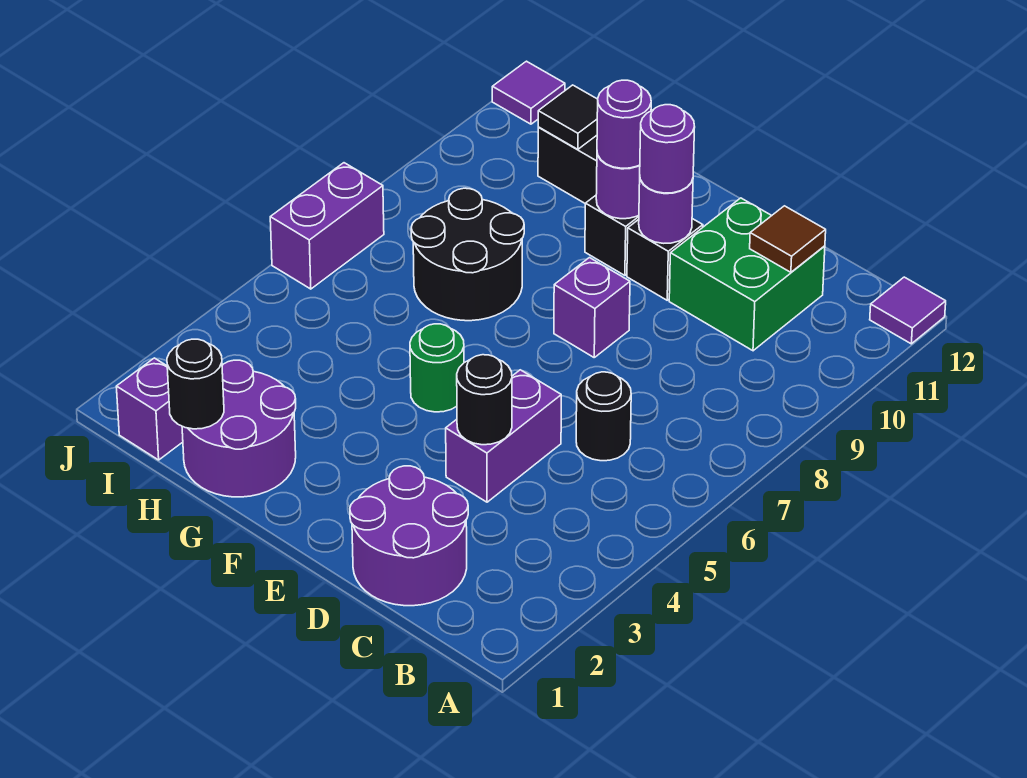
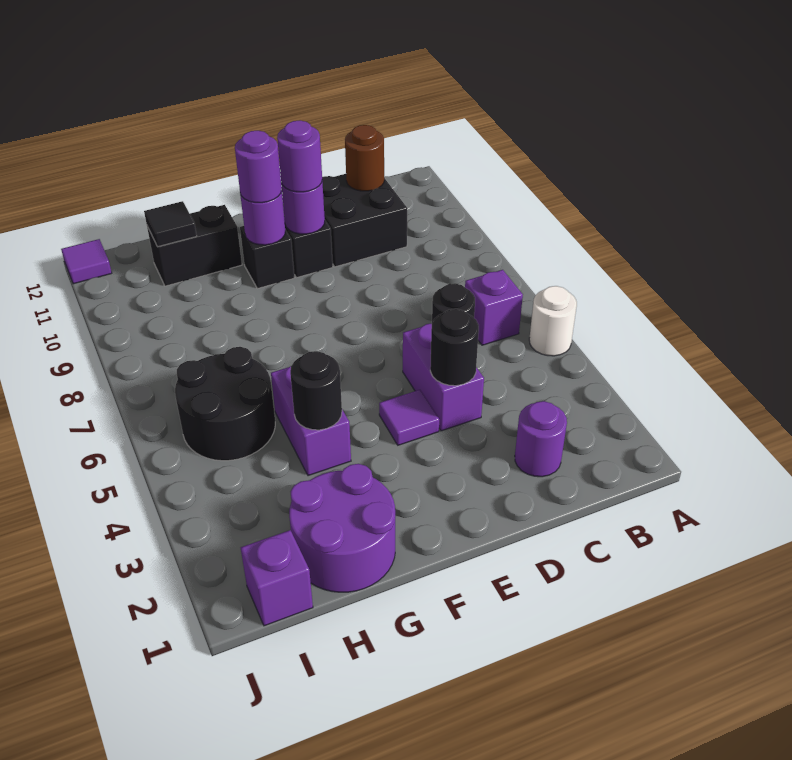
none -> white round brick A5 level 1
purple tile A12 level 1 -> purple tile E4 level 1
purple round brick C1:D2 level 1 -> purple round brick C2 level 1
green brick C10:D11 level 1 -> black brick C10:D11 level 1
brown tile C11 level 2 -> brown round brick C11 level 2
purple brick E8 level 1 -> purple brick B6 level 1
green round brick F5 level 1 -> none
black round brick G7:H8 level 1 -> black round brick H5:I6 level 1
black round brick H1 level 2 -> black round brick G4 level 2
purple brick J6:J7 level 1 -> purple brick G4:G5 level 1

